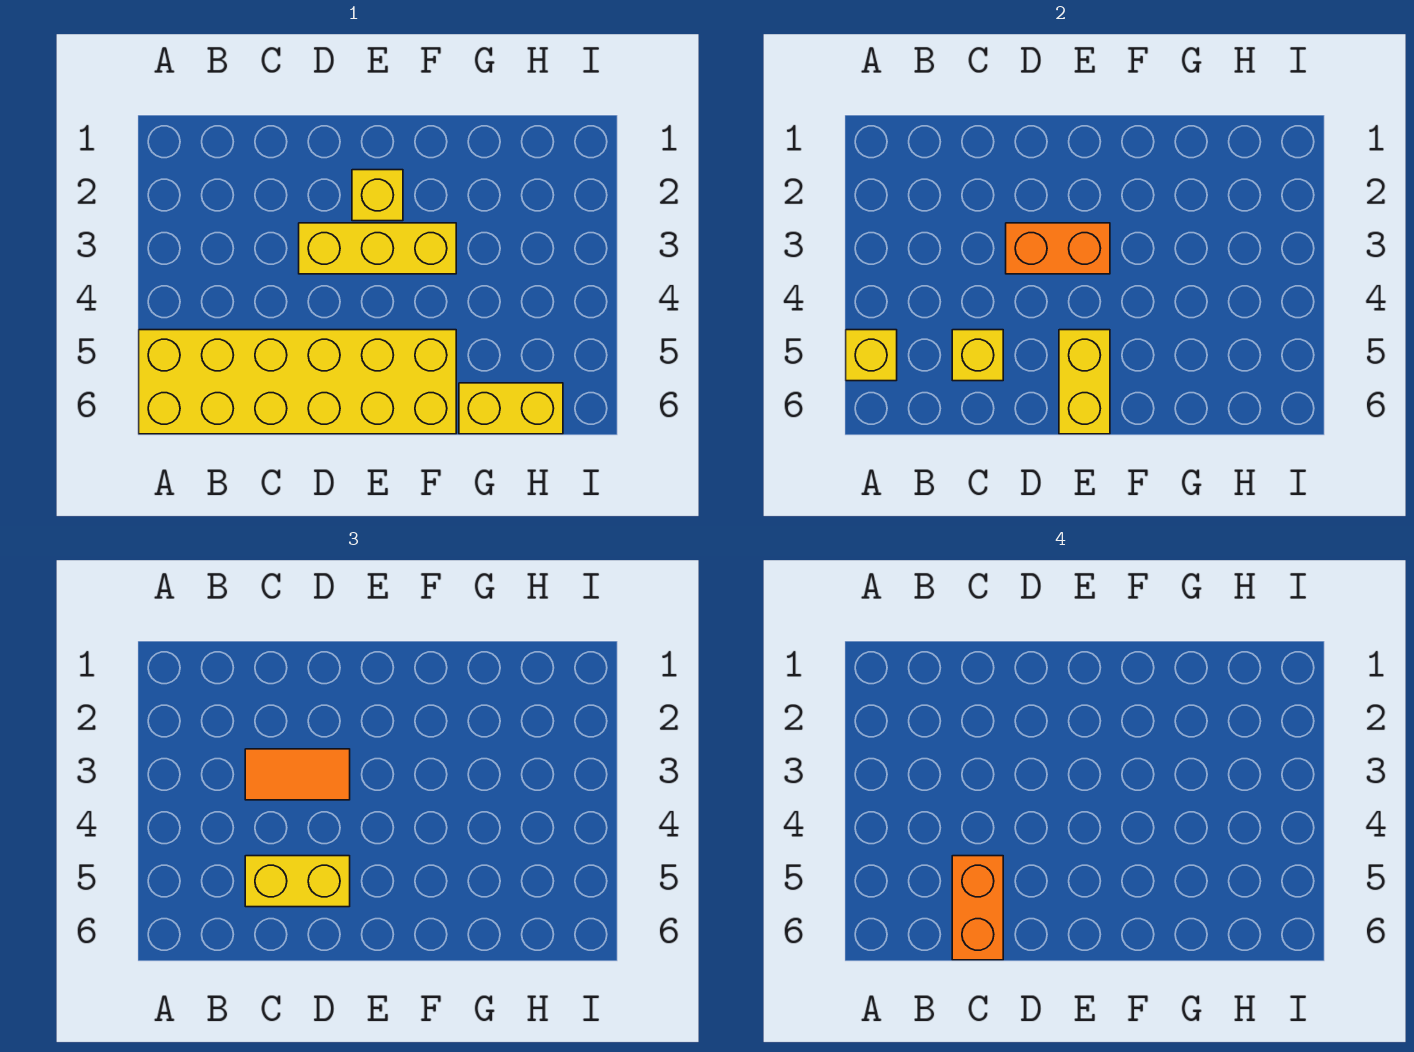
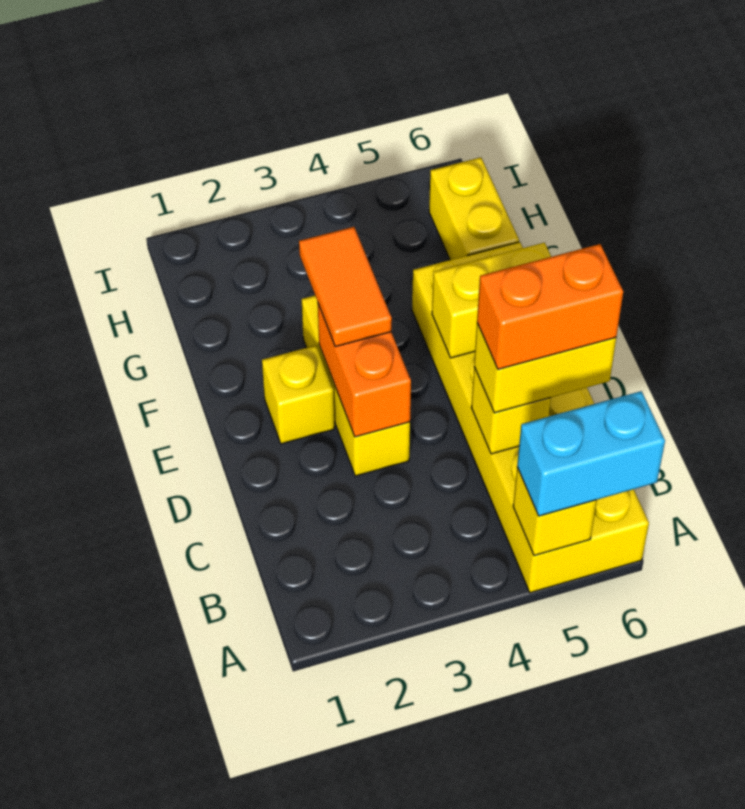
none -> cyan brick A5:A6 level 3
orange tile C3:D3 level 3 -> orange tile E3:F3 level 3
yellow brick C5:D5 level 3 -> yellow brick C5:C6 level 3

